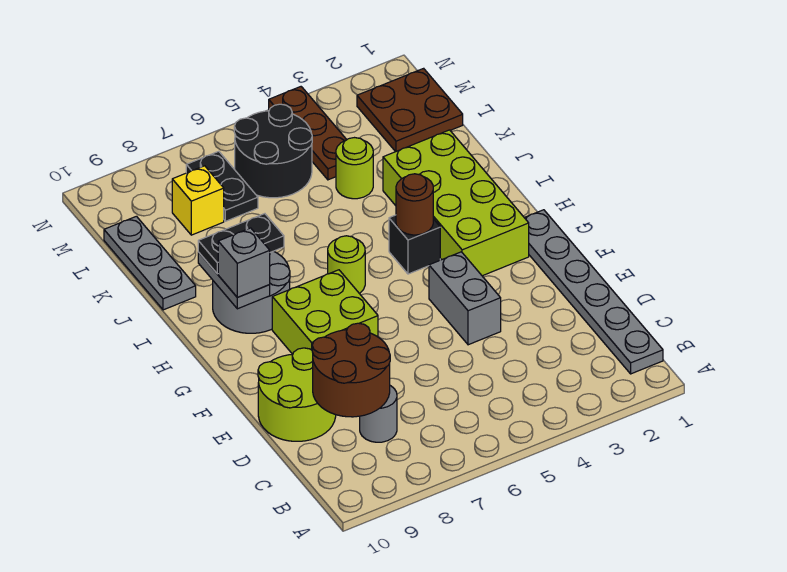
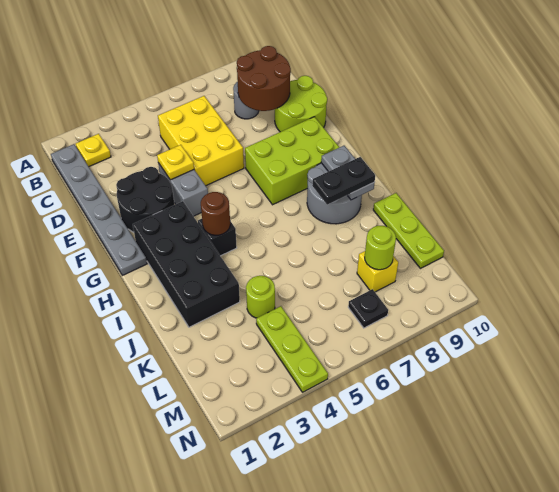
none -> yellow plate B2 level 1
none -> yellow brick C5:E6 level 1
none -> yellow plate E4 level 2
lime brick F7:G8 level 1 -> lime brick F7:G9 level 1
lime brick G2:J3 level 1 -> black brick G2:J3 level 1
lime round brick H6 level 1 -> lime round brick L8 level 2
grey brick H9 level 3 -> none
grey plate J10:L10 level 1 -> lime plate J10:L10 level 1
brown plate L1:M2 level 1 -> none
brown plate L4:N4 level 1 -> lime plate L4:N4 level 1
black round brick L5:M6 level 1 -> black round brick E2:F3 level 1
black plate L7:M7 level 1 -> black plate M7 level 1

